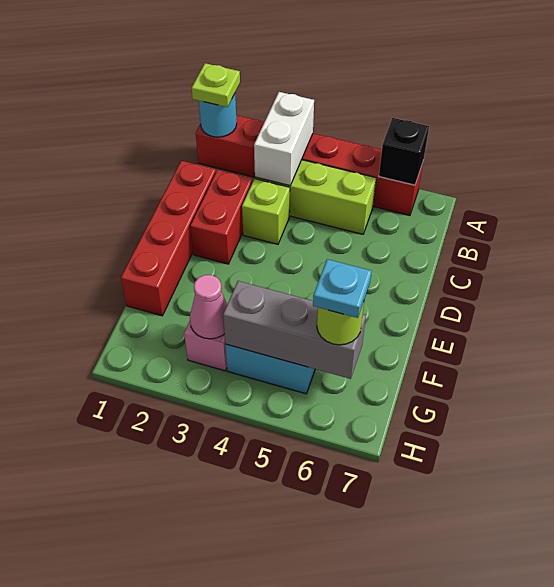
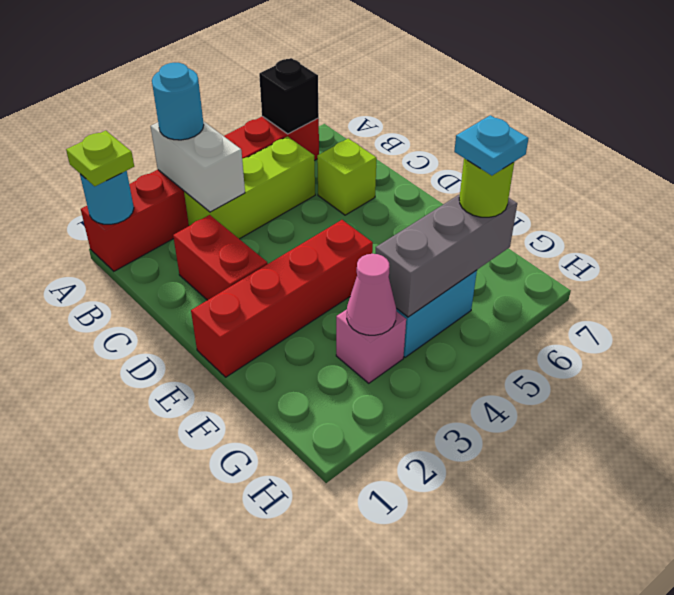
none -> cyan round brick A3 level 3
red brick C1:F1 level 1 -> red brick E1:E4 level 1
lime brick C3 level 1 -> lime brick C6 level 1

